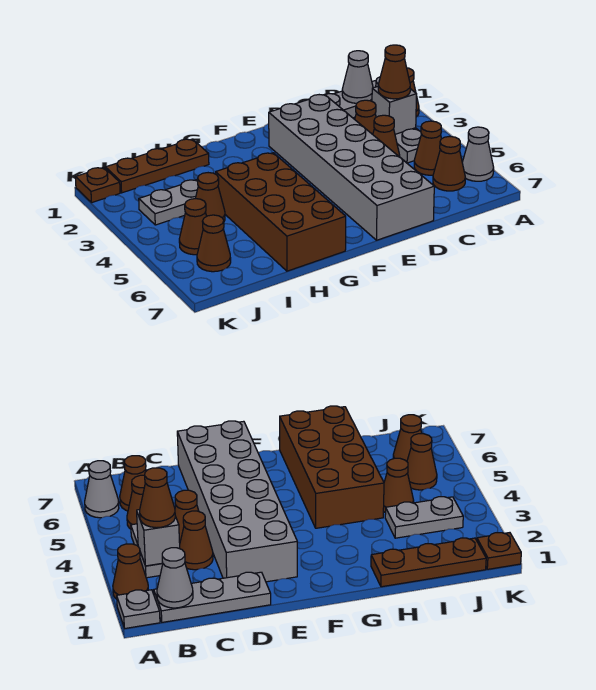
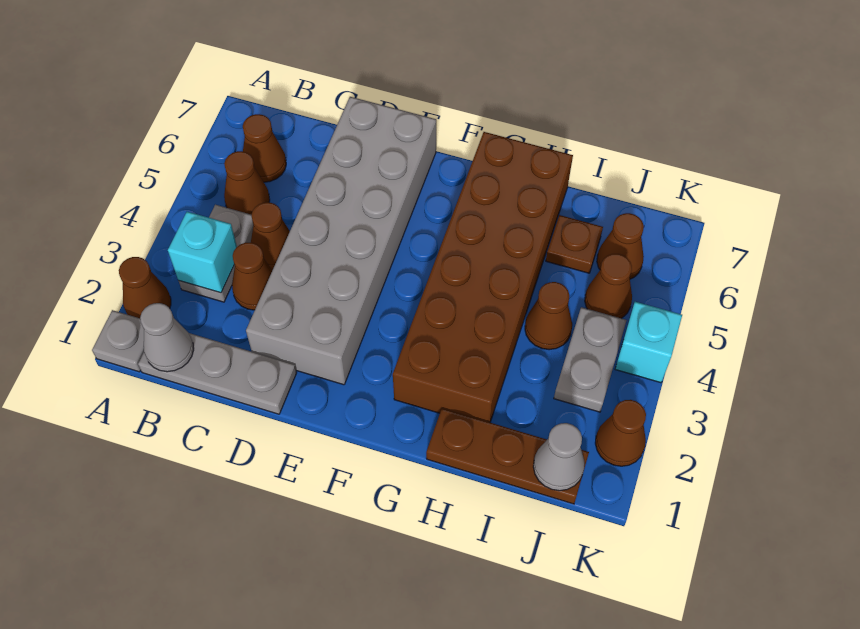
grey cone A6 level 1 -> grey cone J1 level 2
grey brick B3 level 2 -> cyan brick B3 level 2
brown cone B3 level 3 -> brown cone K2 level 1
brown brick G4:H7 level 1 -> brown brick G2:H7 level 1
grey plate I3:J3 level 1 -> grey plate J3:J4 level 1
brown plate K1 level 1 -> brown plate I6 level 1
none -> cyan brick K4 level 1

